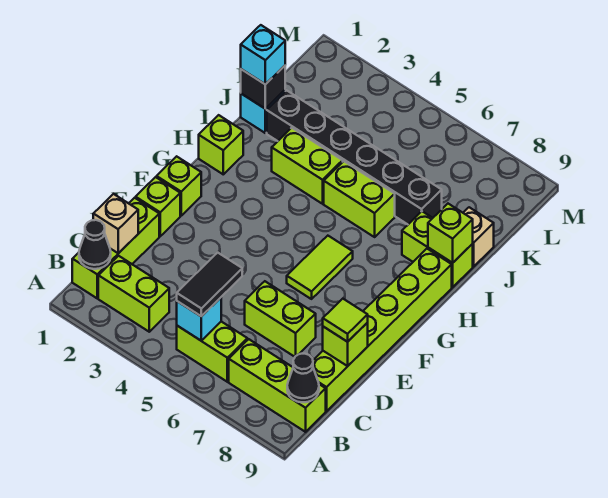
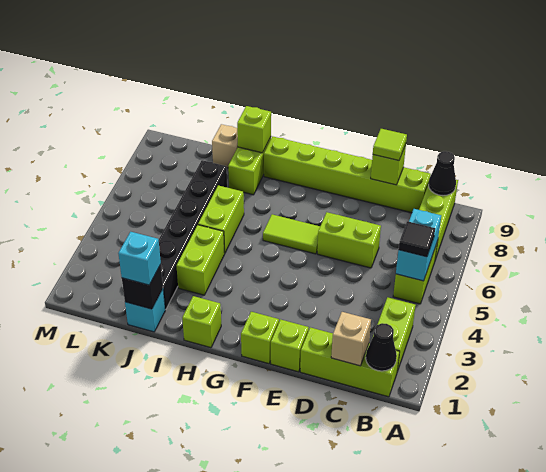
cyan brick B5 level 2 -> cyan brick B5:B6 level 2
black tile B5:C5 level 3 -> black tile B5 level 3
lime brick D6:D7 level 1 -> lime brick D6:E6 level 1

